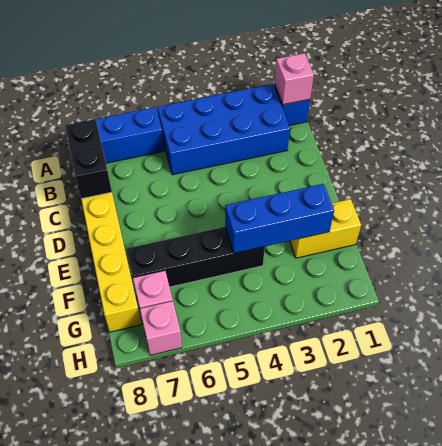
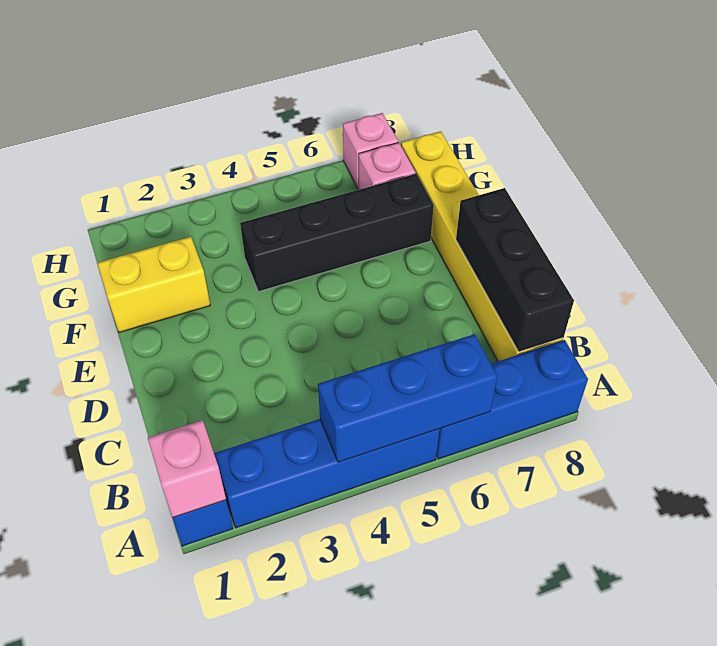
blue brick A2:B5 level 1 -> blue brick A2:A5 level 1
black brick B8:C8 level 2 -> black brick B8:D8 level 2
blue brick F2:F4 level 2 -> blue brick A4:A6 level 2

